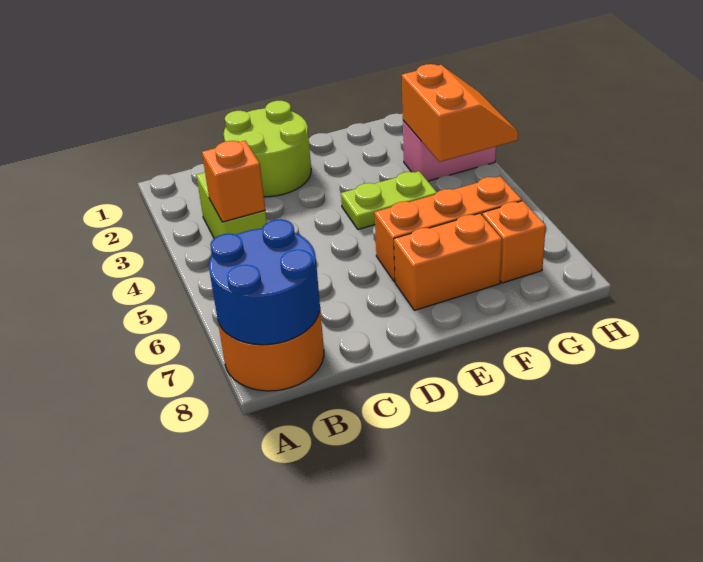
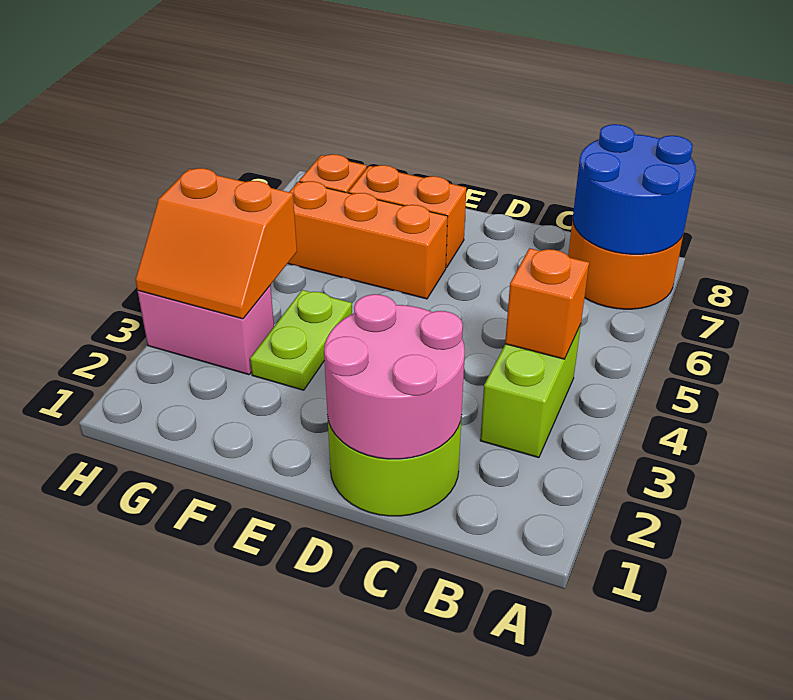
none -> pink round brick C1:D2 level 2
lime plate E4:F4 level 1 -> lime plate F3:F4 level 1
orange slope G3:H4 level 2 top G -> orange slope G3:H4 level 2 top 4

